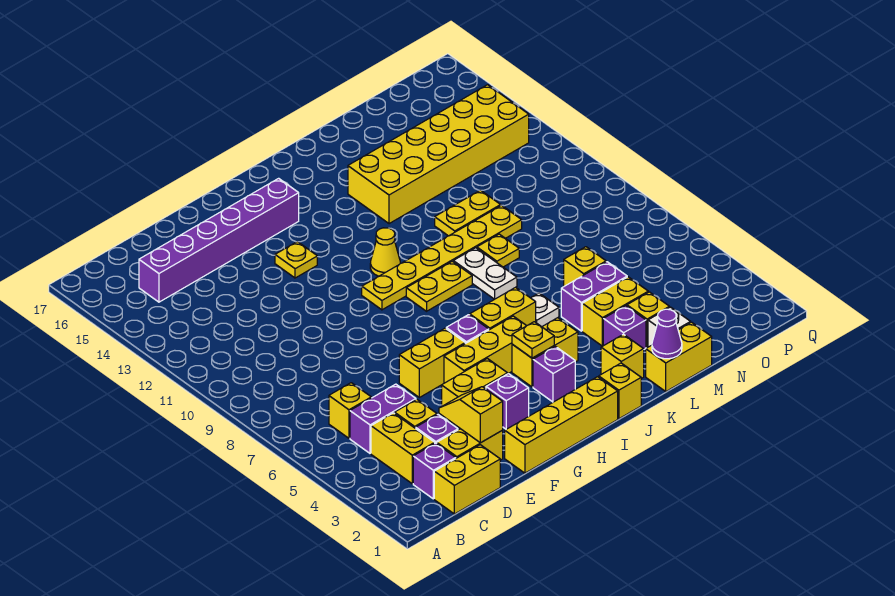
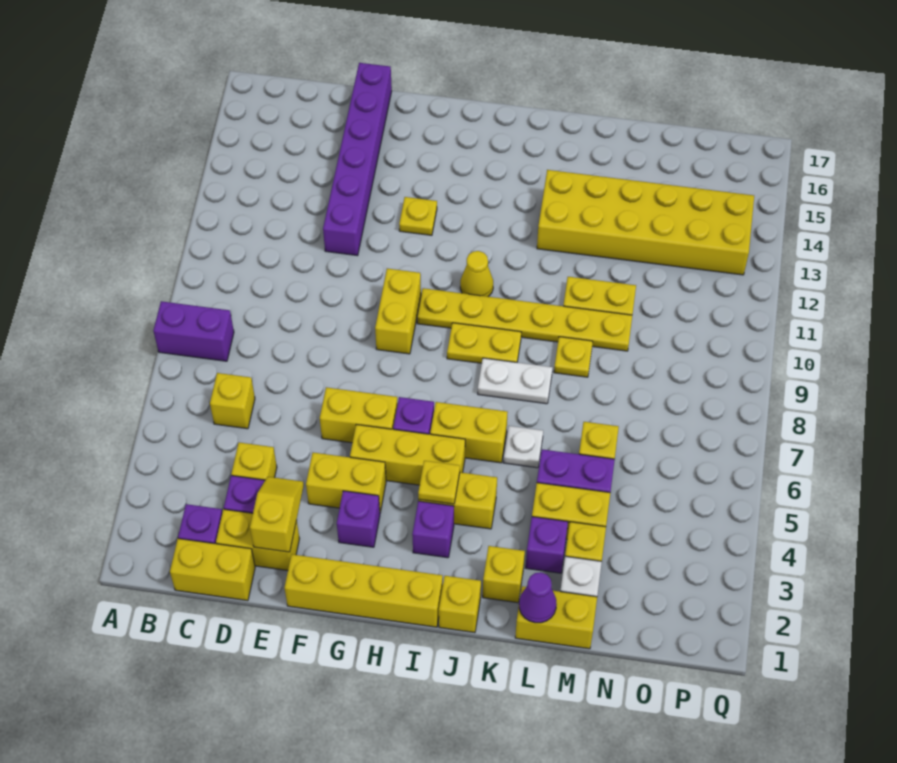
yellow brick C3:C4 level 1 -> yellow brick G9:G10 level 1
purple brick C5:D5 level 1 -> purple brick A8:B8 level 1
purple brick C15:H15 level 1 -> purple brick E12:E17 level 1
white plate K8:K9 level 1 -> white plate J8:K8 level 1

